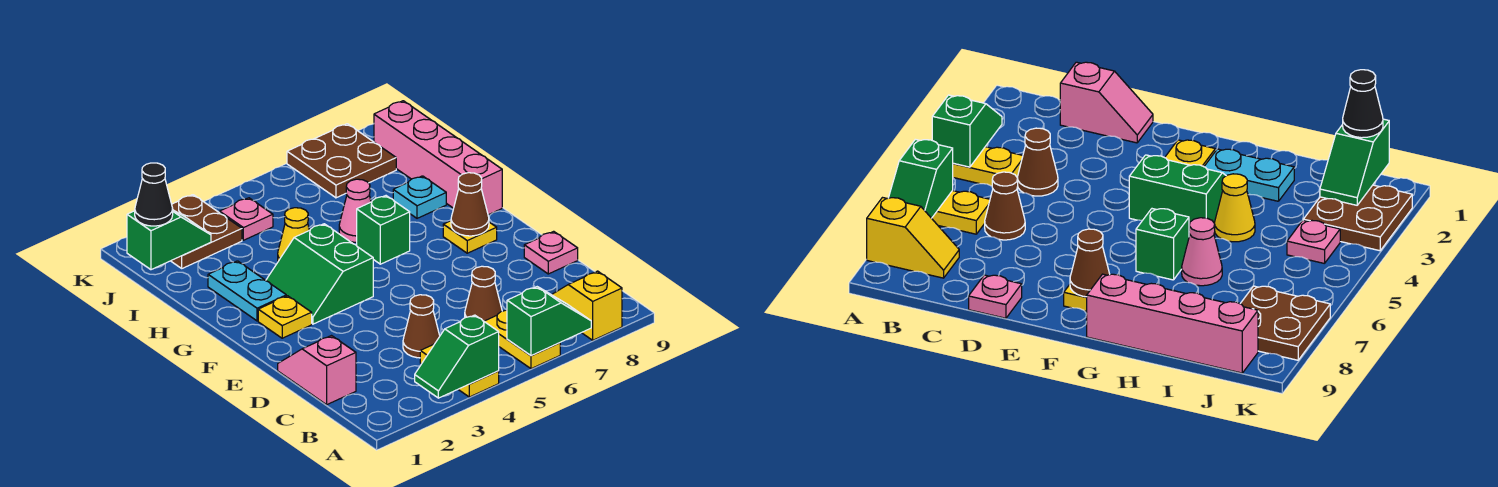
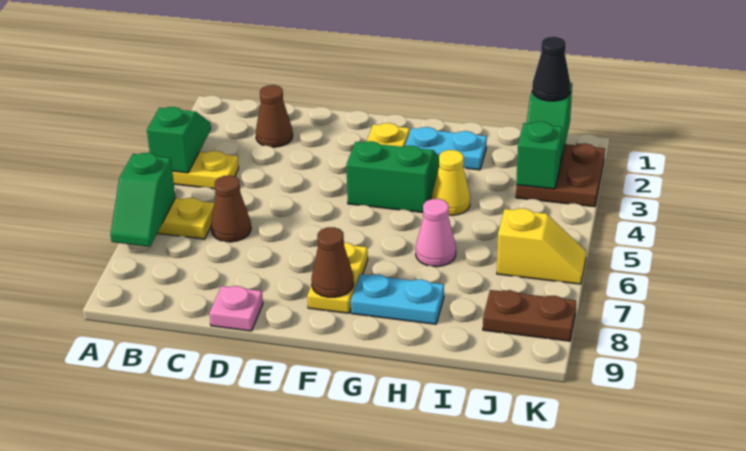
yellow slope A8:B8 level 1 top A -> yellow slope J6:K6 level 1 top J
pink slope C1:D1 level 1 top C -> none
brown cone C4 level 1 -> brown cone C2 level 1
yellow plate F8 level 1 -> yellow plate F7:F8 level 1
green brick G6 level 1 -> green brick J3 level 2
pink brick G9:J9 level 1 -> none
cyan plate H8 level 1 -> cyan plate G8:H8 level 1
pink plate J4 level 1 -> none
brown plate J7:K8 level 1 -> brown plate J8:K8 level 1

